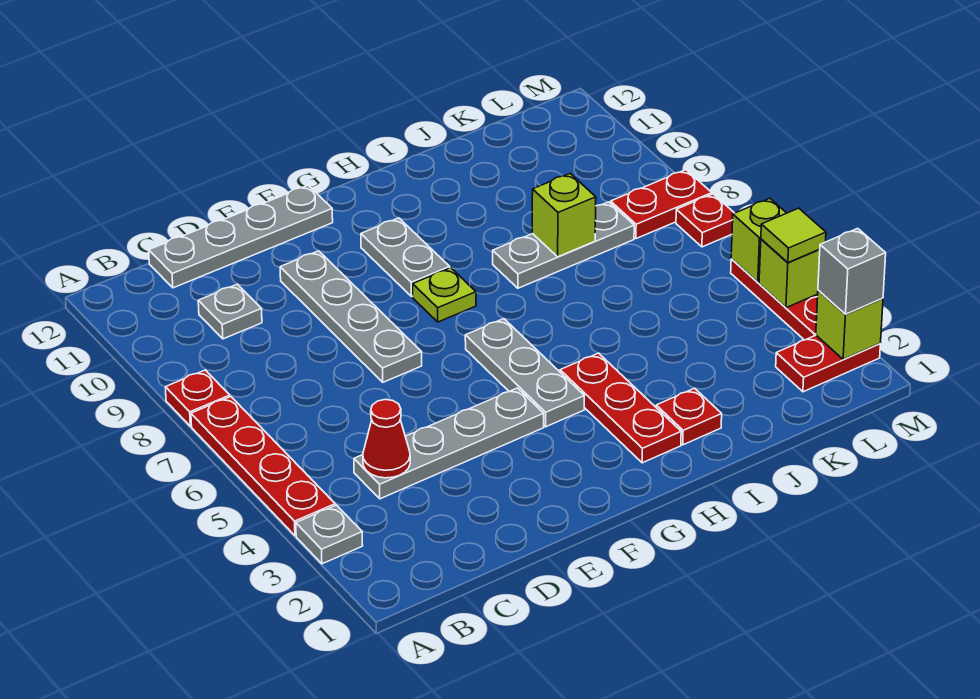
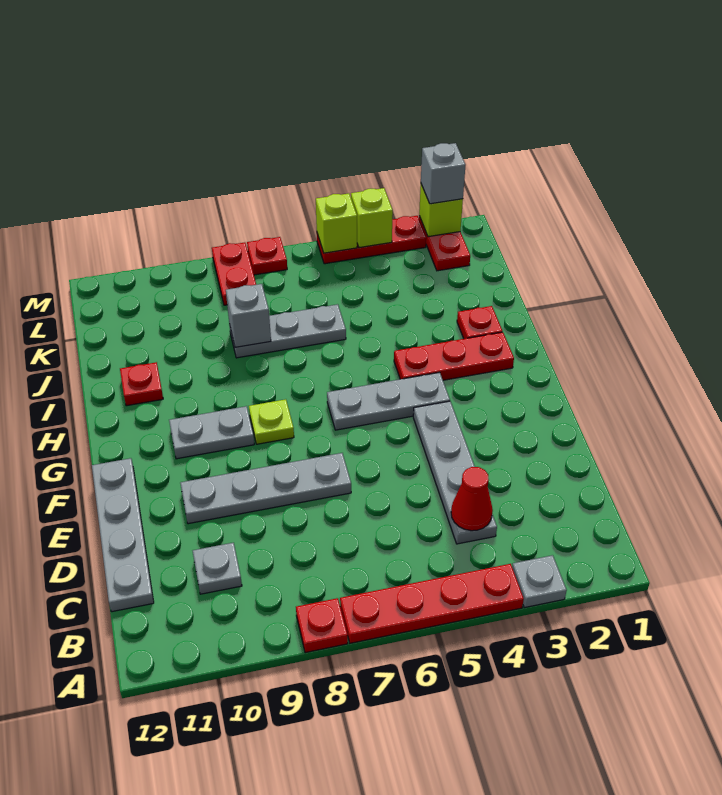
grey plate I8:K8 level 1 -> grey plate J6:J8 level 1
none -> red plate I11 level 1
lime brick J8 level 2 -> grey brick J8 level 2
lime tile M4 level 3 -> none

